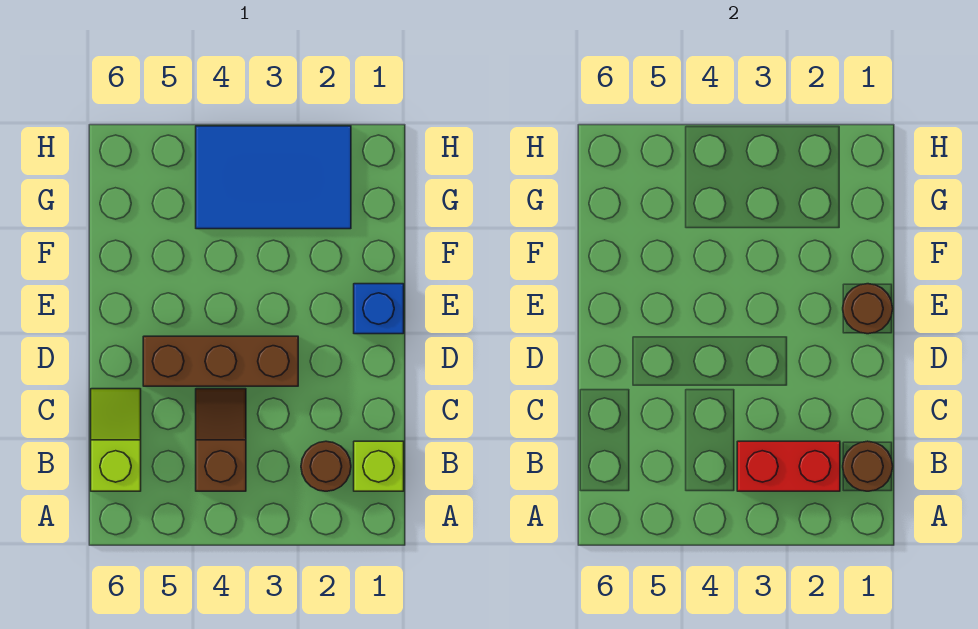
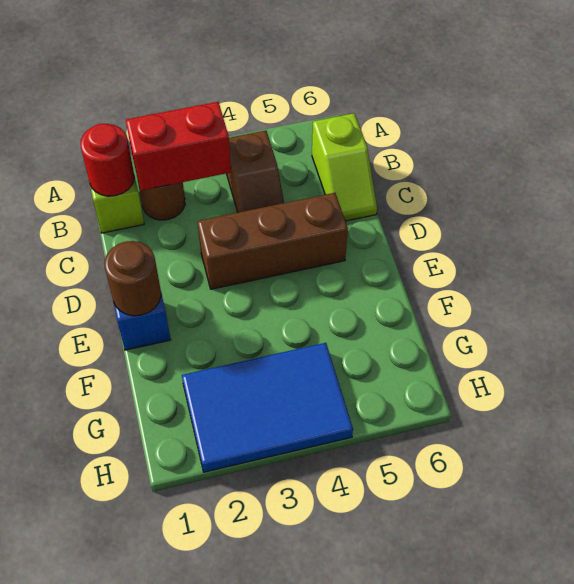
brown round brick B1 level 2 -> red round brick B1 level 2

